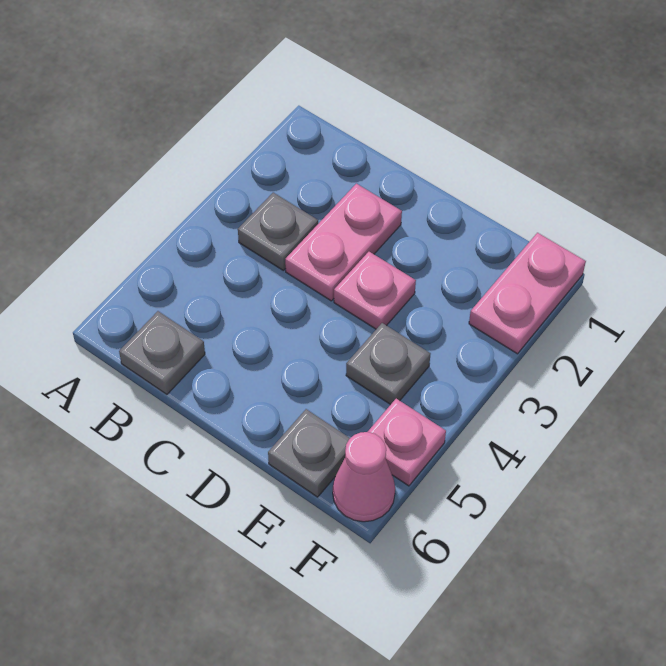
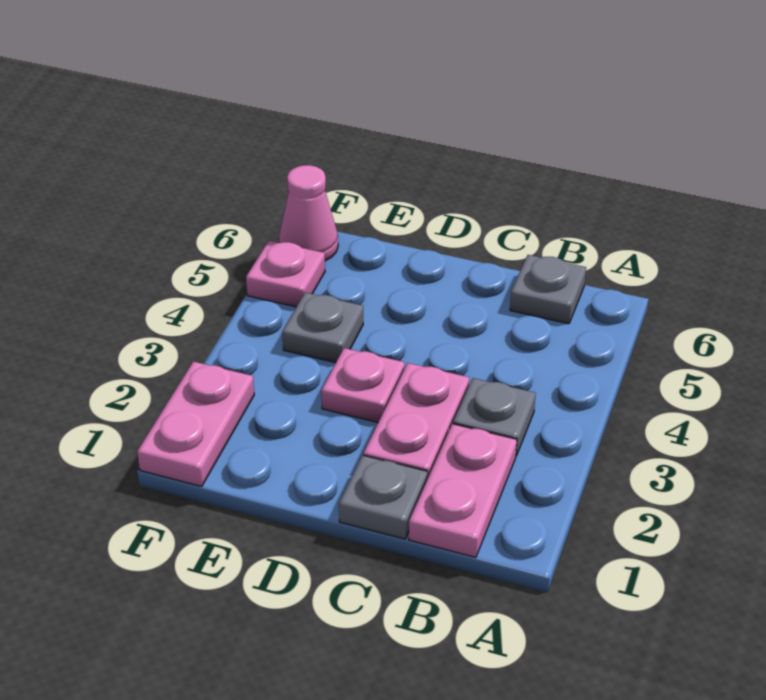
none -> pink plate B1:B2 level 1
grey plate E6 level 1 -> grey plate C1 level 1

